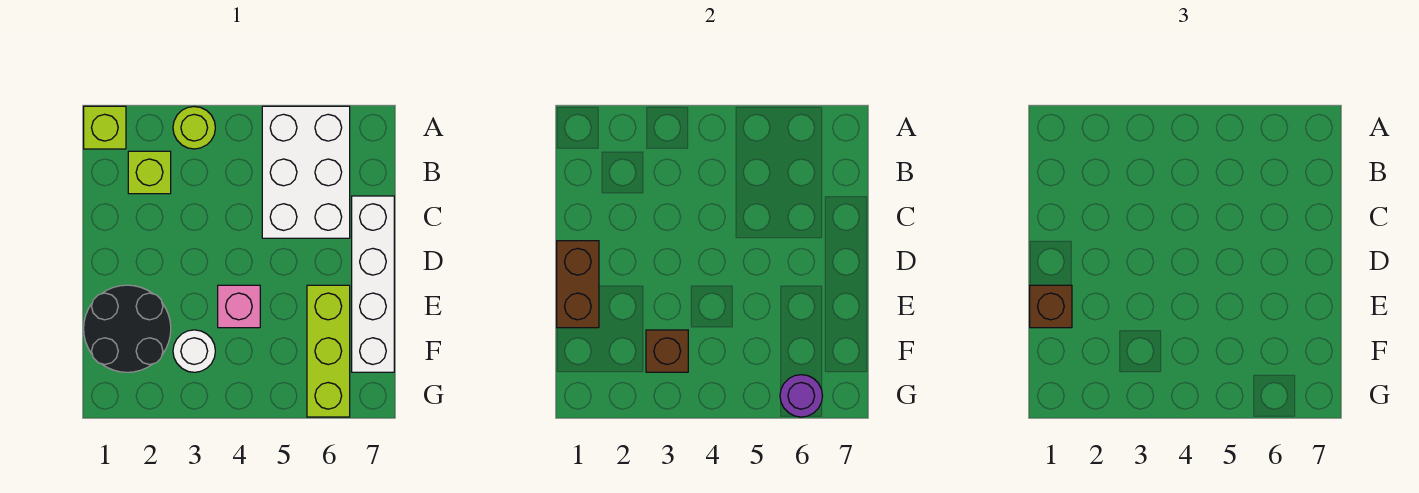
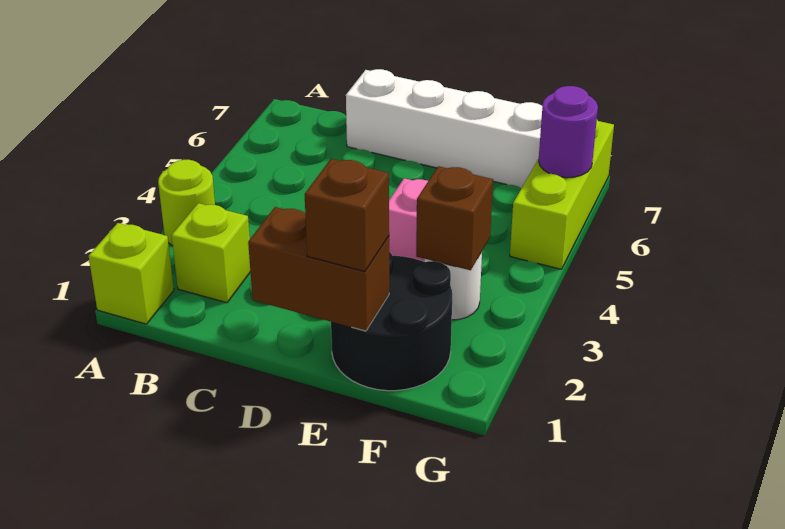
white brick A5:C6 level 1 -> none
lime brick E6:G6 level 1 -> lime brick G5:G7 level 1

